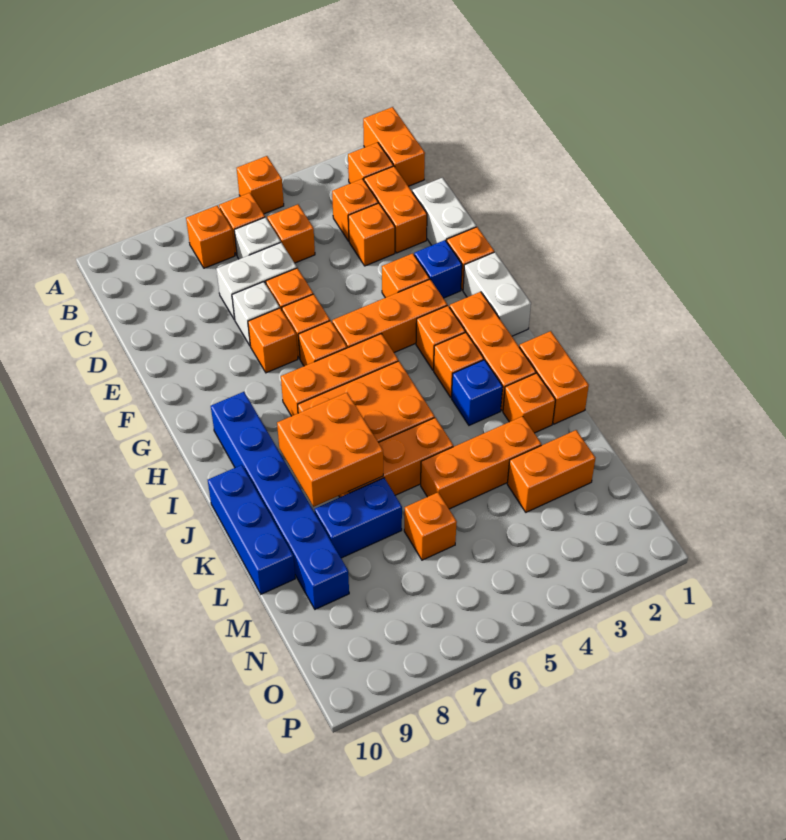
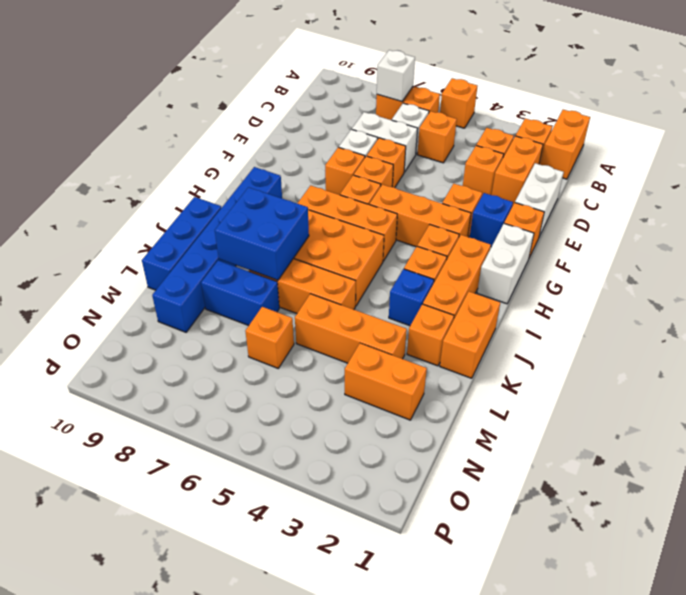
none -> white brick B7 level 2
orange brick J7:K8 level 2 -> blue brick J7:K8 level 2

